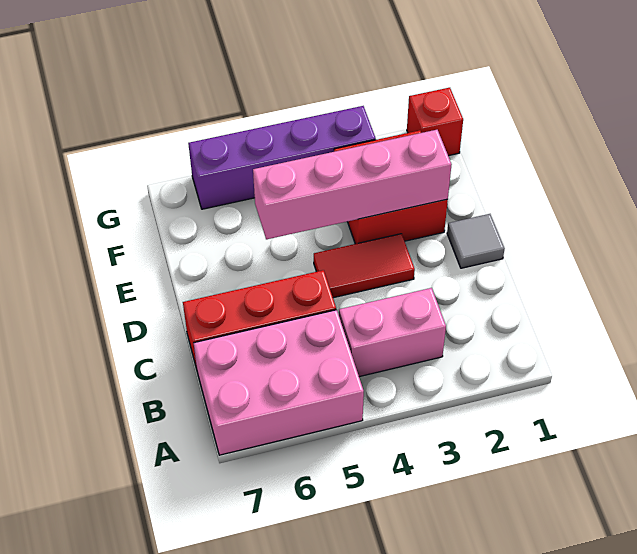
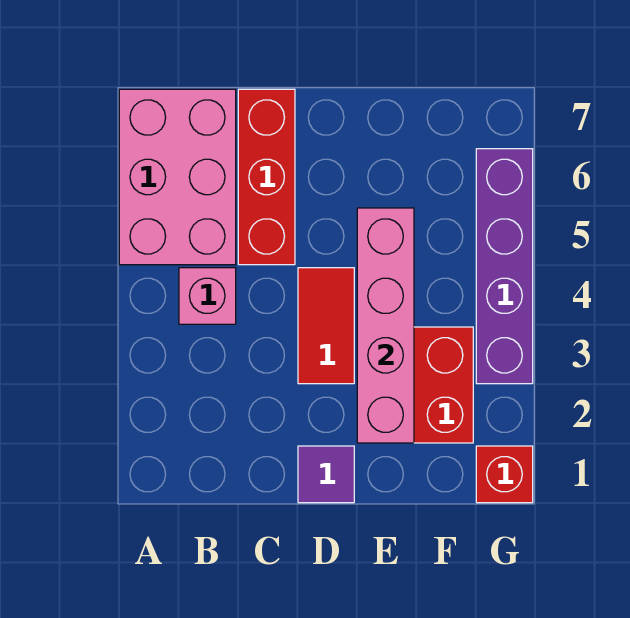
pink brick B3:B4 level 1 -> pink brick B4 level 1
grey tile D1 level 1 -> purple tile D1 level 1

